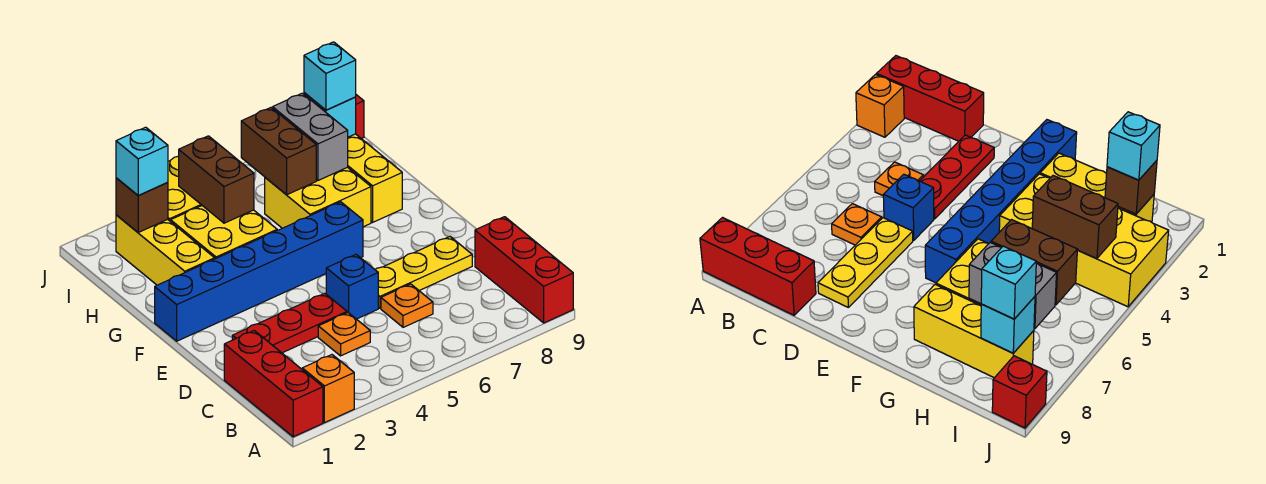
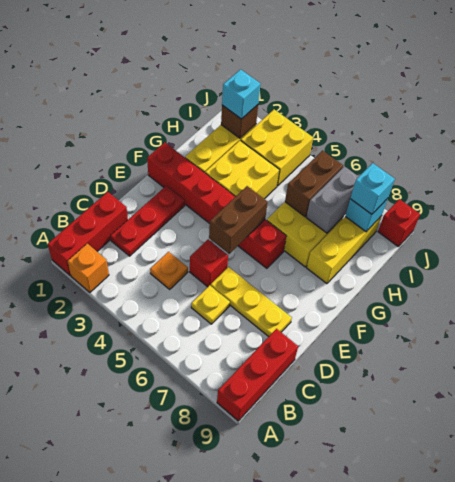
orange plate C6 level 1 -> yellow plate C6 level 1
red plate D2:D4 level 1 -> red plate C2:E2 level 1
blue brick D5 level 1 -> red brick D5 level 1
blue brick F1:F6 level 1 -> red brick F1:F6 level 1
brown brick H4:I4 level 2 -> brown brick E5:F5 level 2

